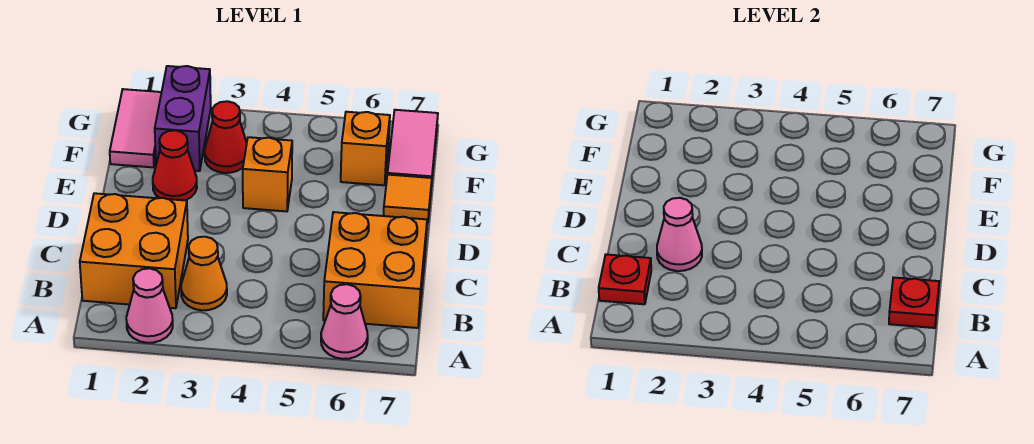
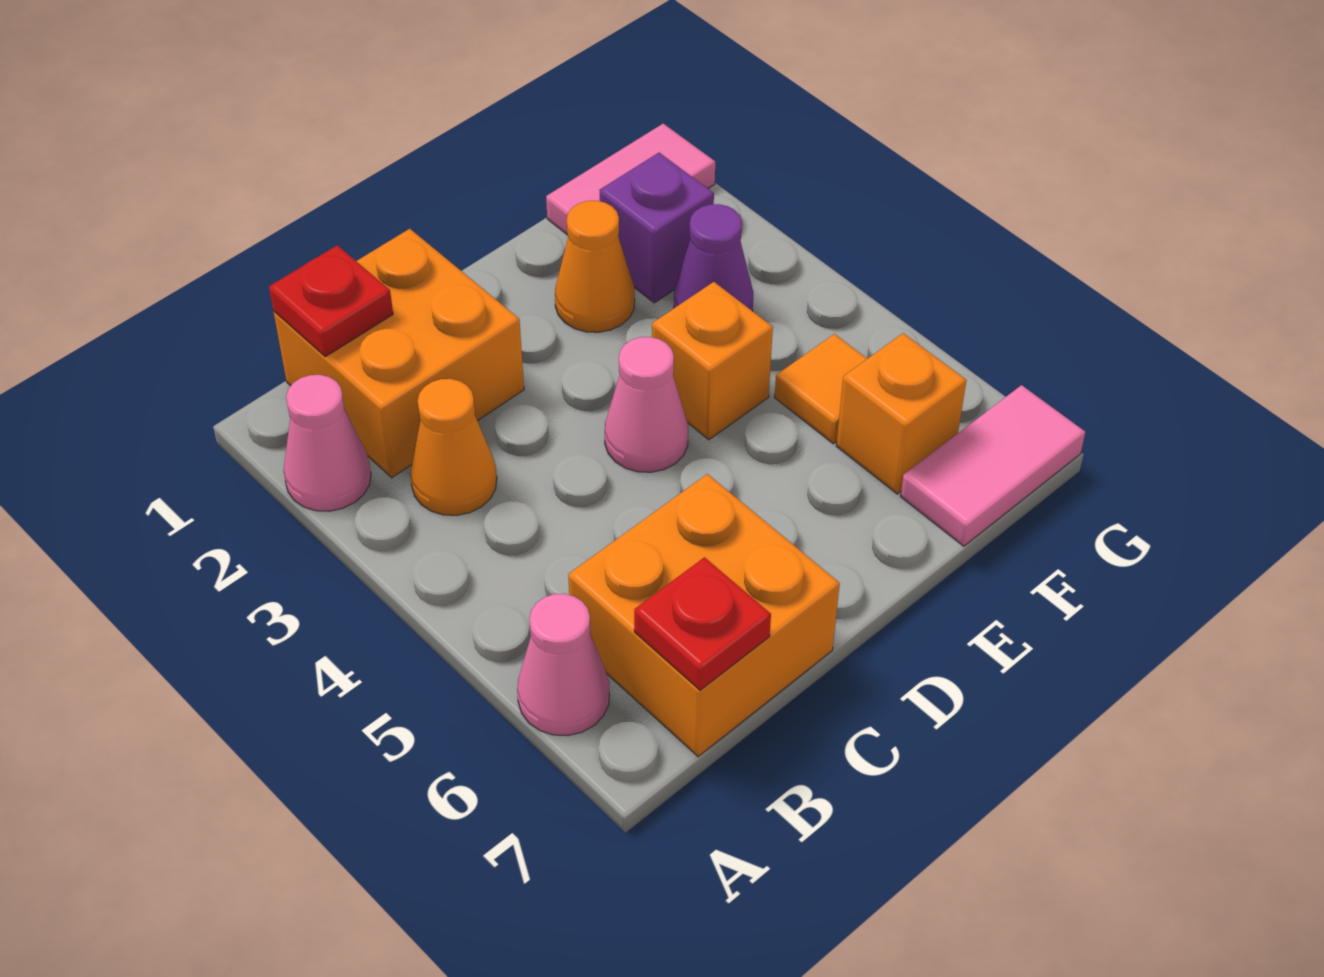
pink cone C2 level 2 -> pink cone D4 level 1
red cone E2 level 1 -> orange cone E2 level 1
orange tile E7 level 1 -> orange tile F5 level 1
purple brick F2:G2 level 1 -> purple brick F2 level 1
red cone F3 level 1 -> purple cone F3 level 1

